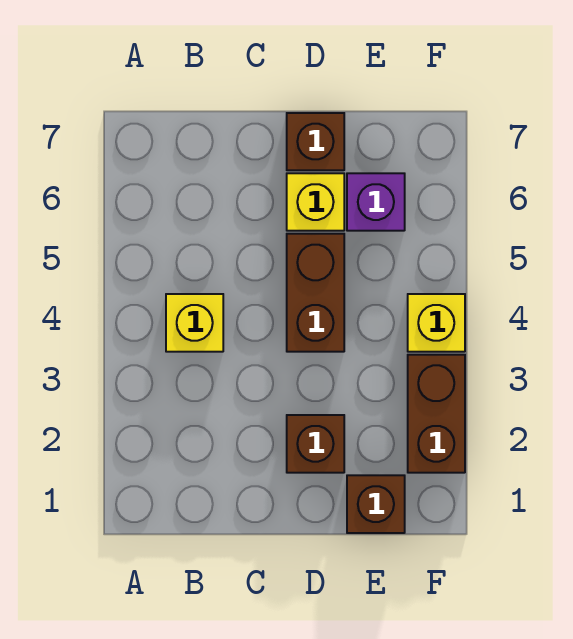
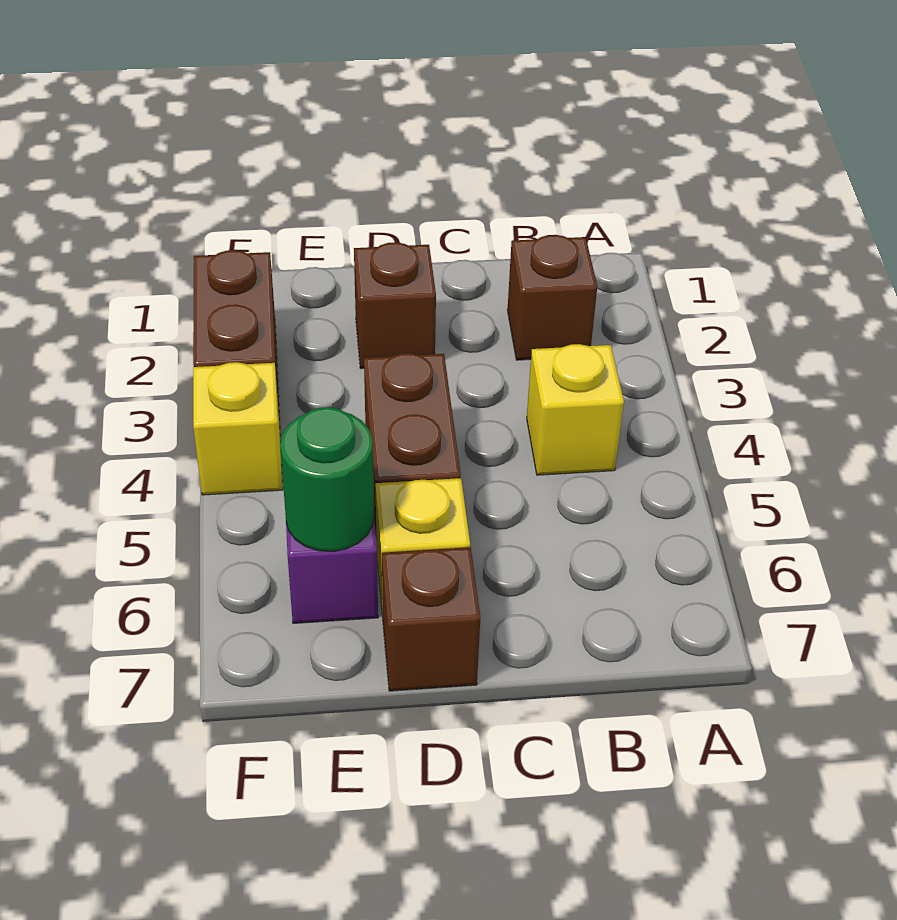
brown brick E1 level 1 -> brown brick B2 level 1
none -> green round brick E6 level 2

